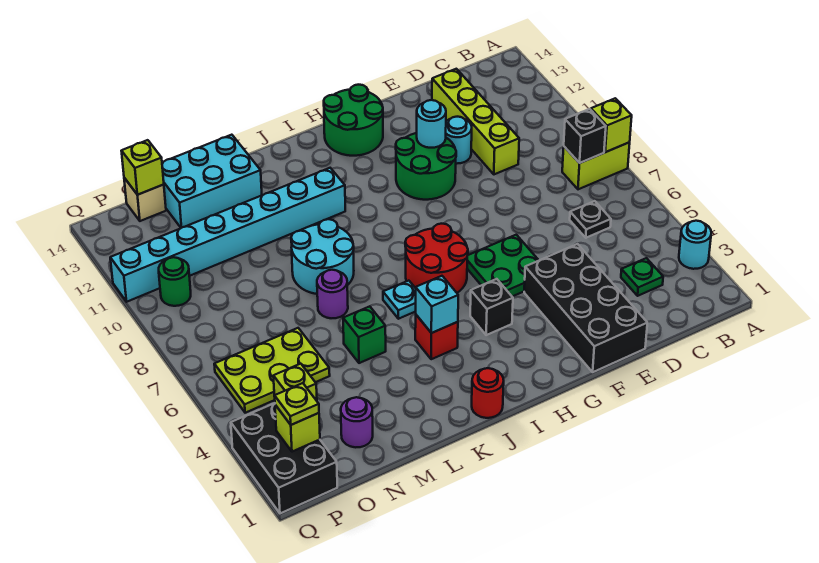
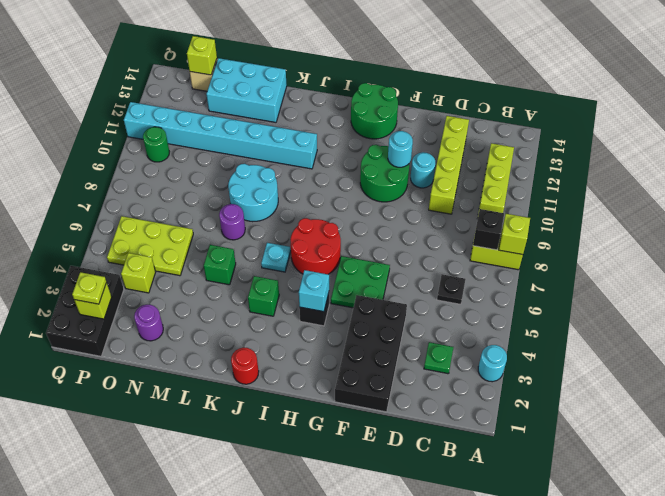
none -> lime brick B10:B12 level 1
red brick J4 level 1 -> green brick J4 level 1
cyan brick J4 level 2 -> cyan brick H4 level 2

